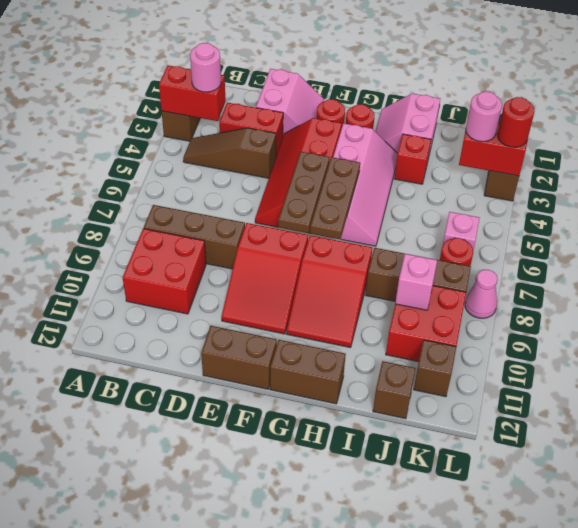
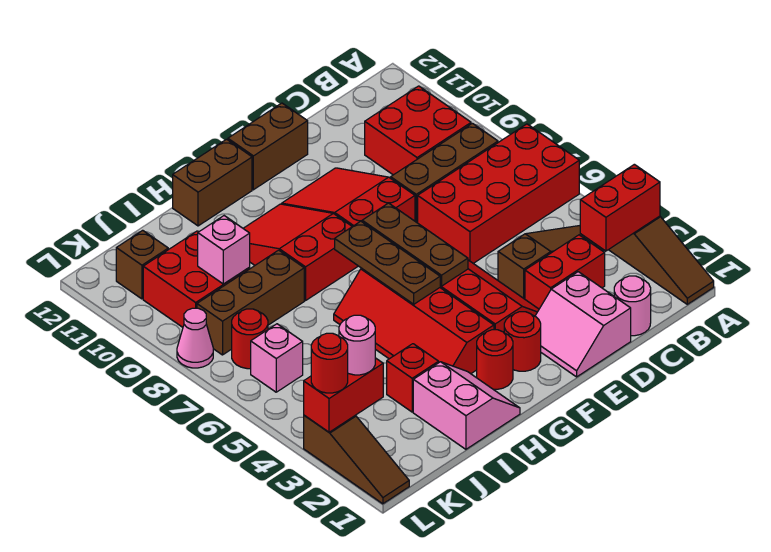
none -> red brick A6:D7 level 1
pink round brick B3 level 3 -> pink round brick C1 level 1
pink slope G3:H6 level 1 top G -> red slope G3:H6 level 1 top G
brown brick J12 level 1 -> none

